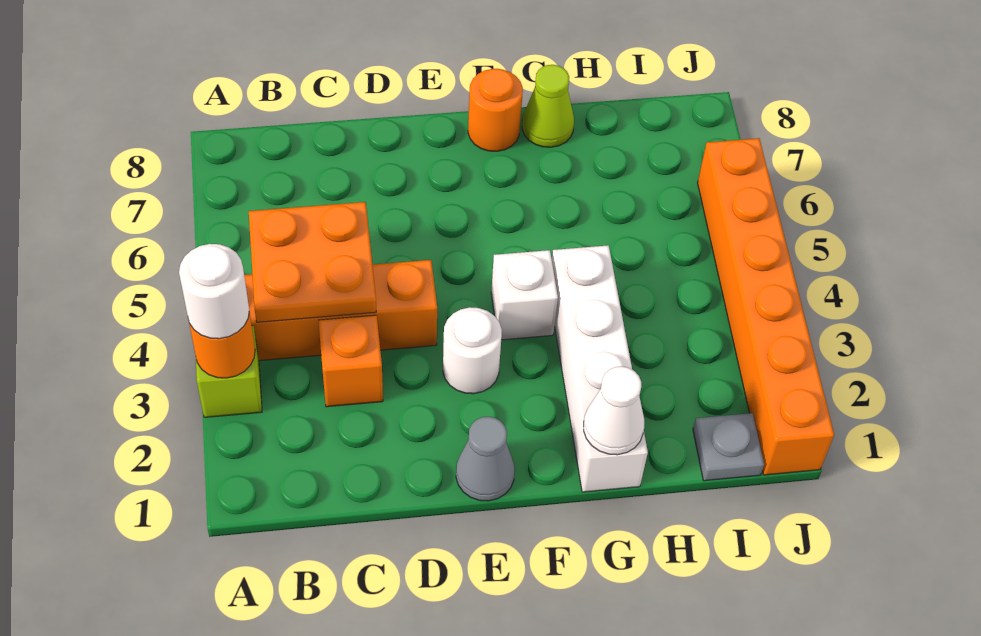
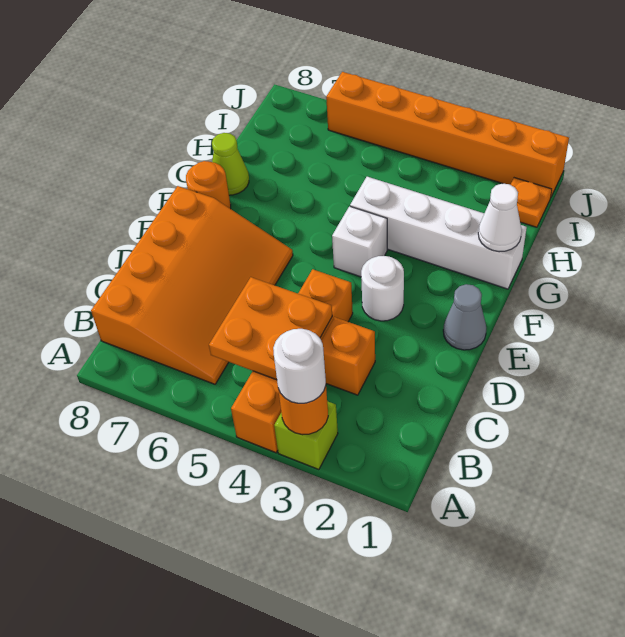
none -> orange slope B6:E8 level 1 top 8
grey plate I1 level 1 -> orange plate I1 level 1

